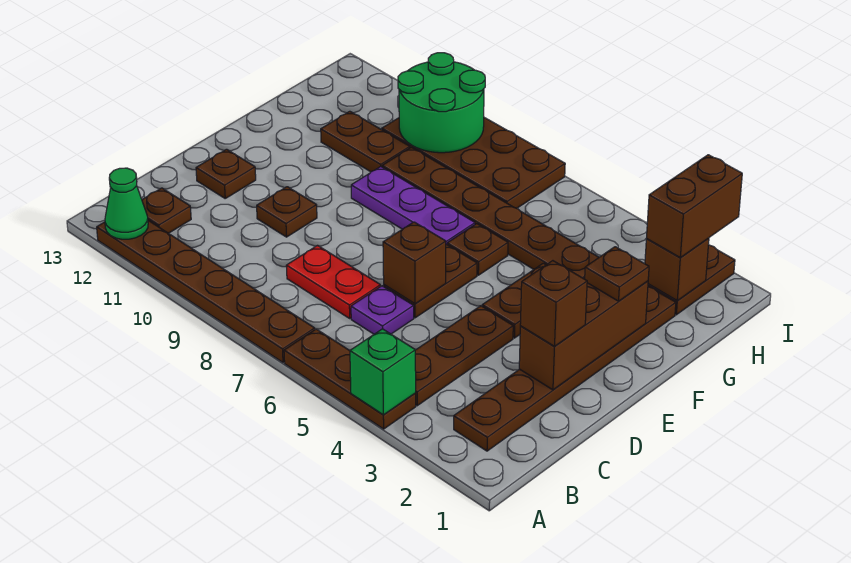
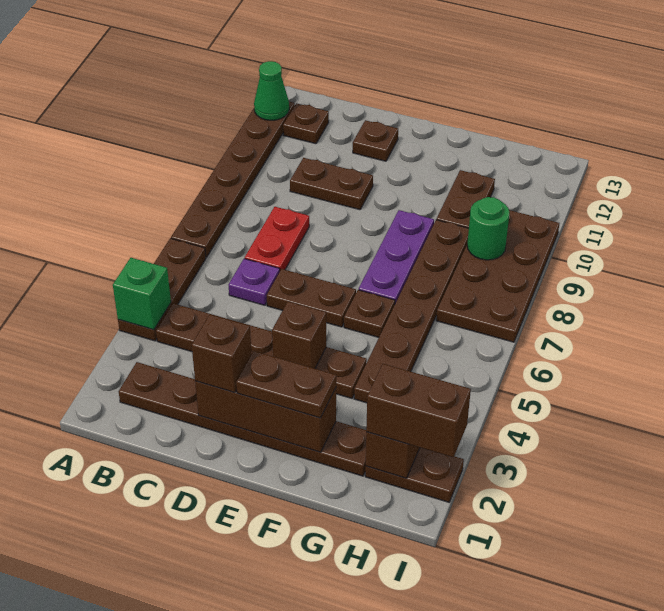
brown brick D6 level 2 -> brown brick E4 level 2
brown plate D10 level 1 -> brown plate C10:D10 level 1
brown plate F2 level 3 -> brown plate E2:F2 level 3
green round brick H9:I10 level 2 -> green round brick H9 level 2

